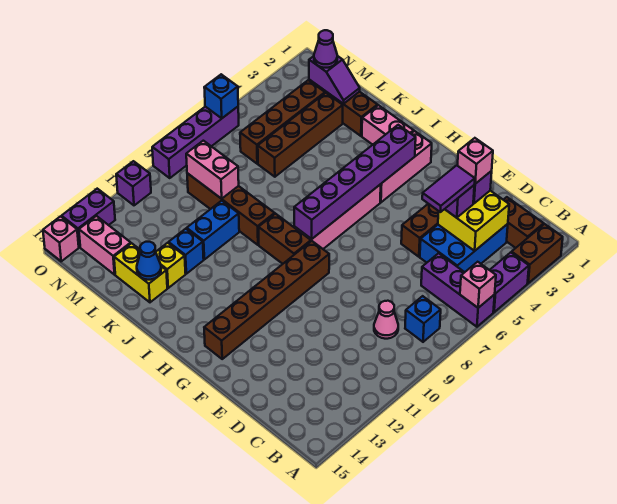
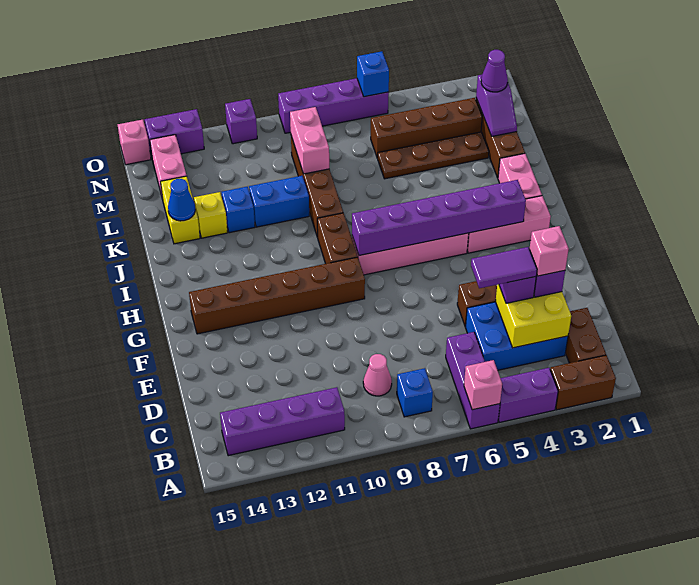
none -> purple brick B11:B14 level 1
brown brick L3:L6 level 1 -> brown plate L3:L6 level 1

